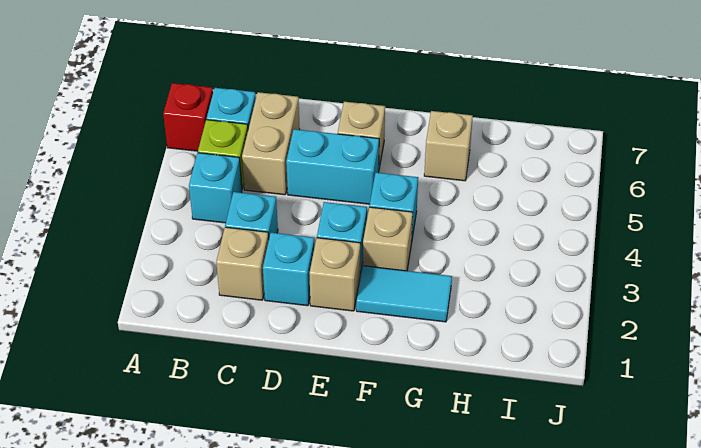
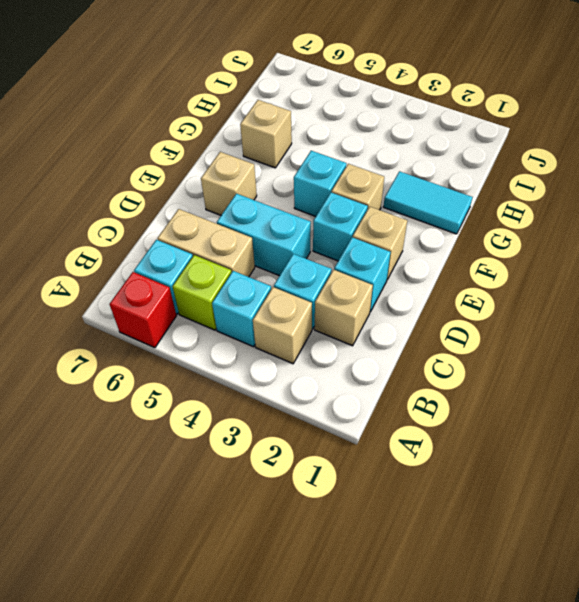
none -> tan brick B3 level 1
cyan brick D5:E5 level 1 -> cyan brick D4:D5 level 1
cyan tile F2:G2 level 1 -> cyan tile G1:G2 level 1

